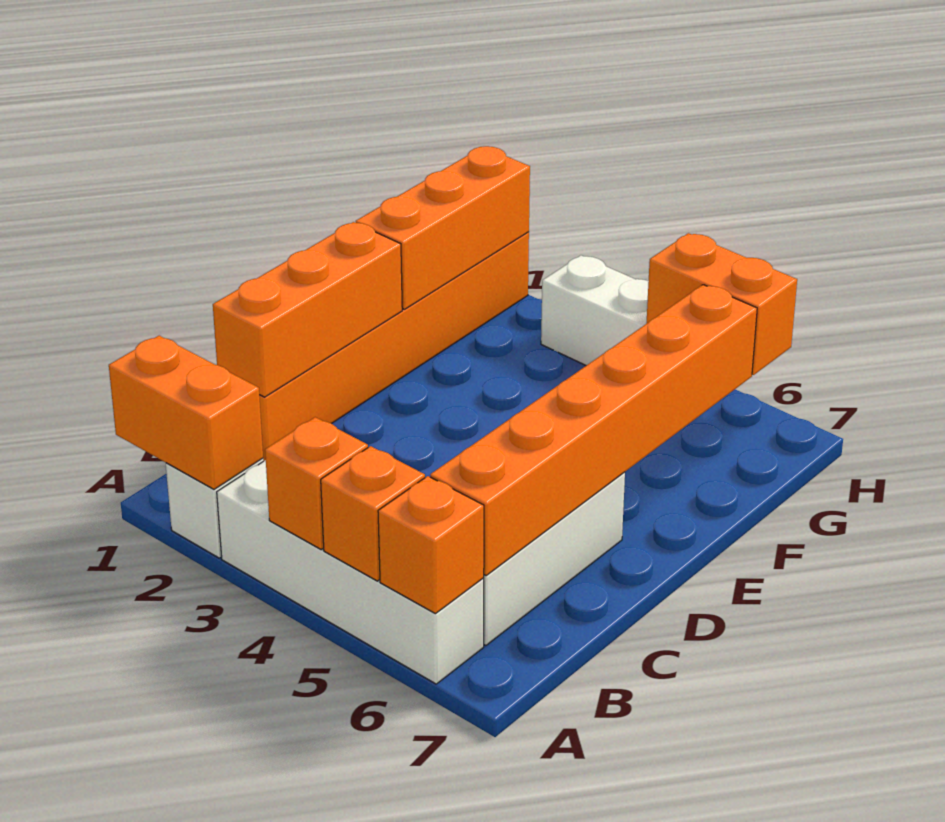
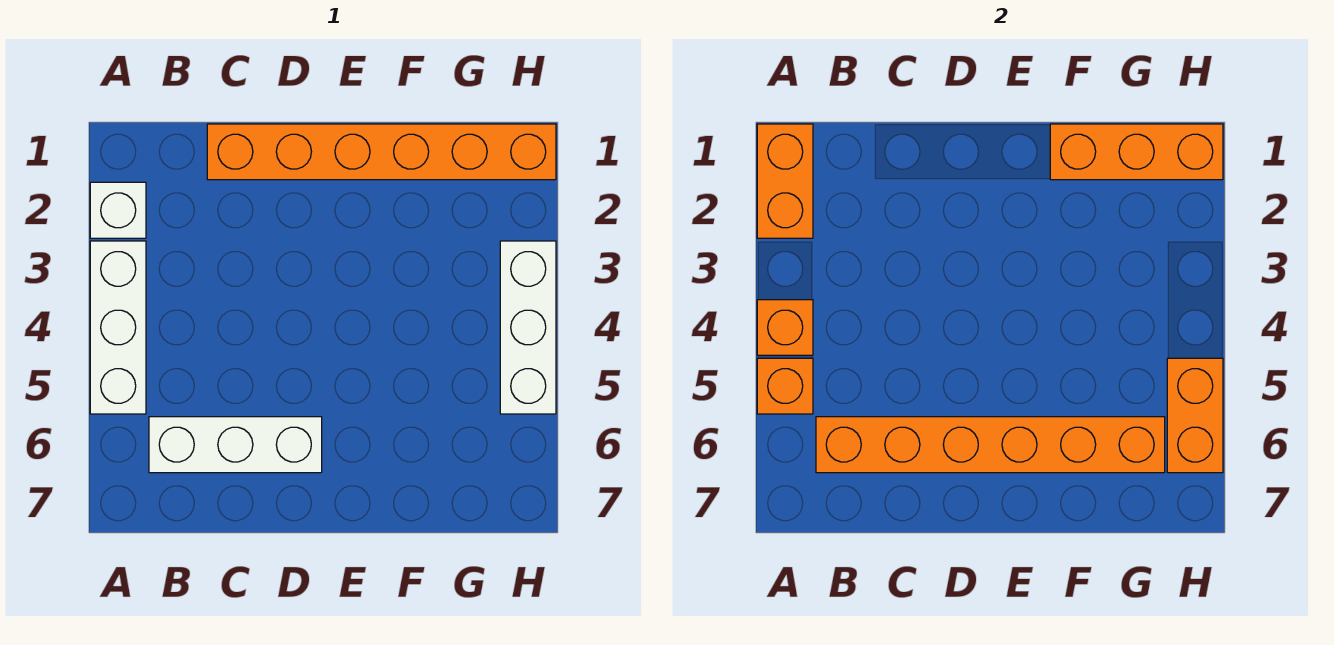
white brick A3:A6 level 1 -> white brick A3:A5 level 1
orange brick A6 level 2 -> none
orange brick C1:E1 level 2 -> none

